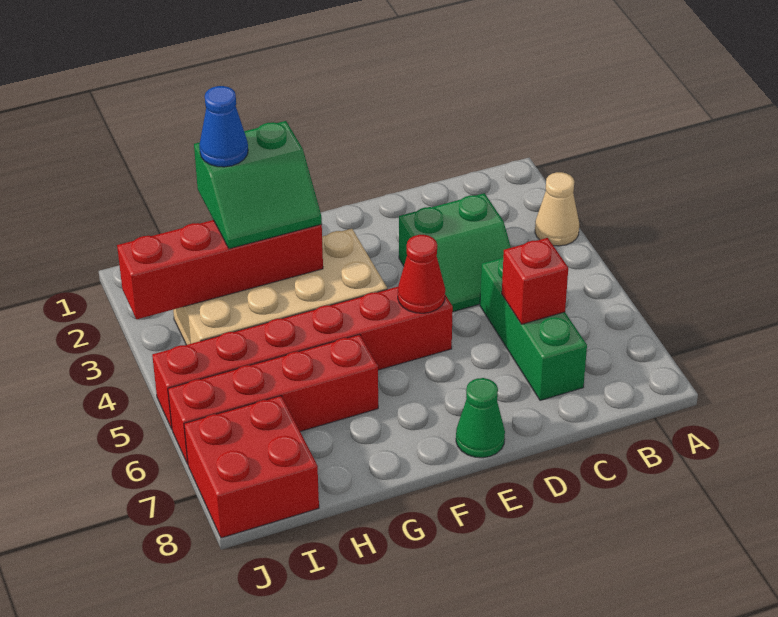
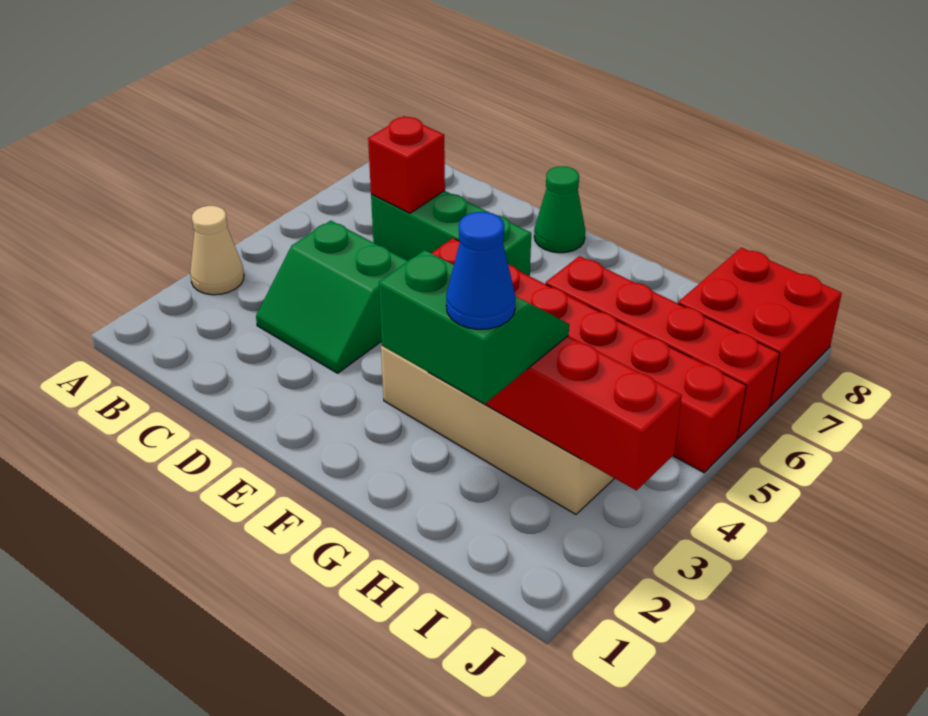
green slope C3:D4 level 1 top 3 -> green slope C3:D4 level 1 top 4
green brick C5:C7 level 1 -> green brick C6:E6 level 1
red cone E5 level 2 -> none

